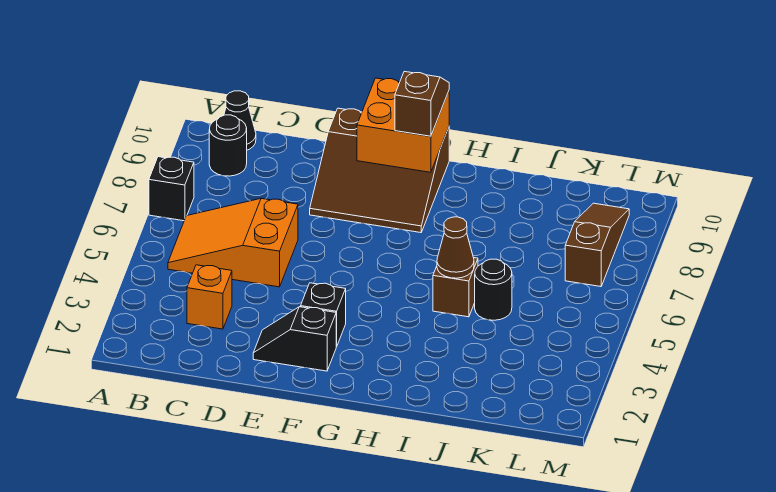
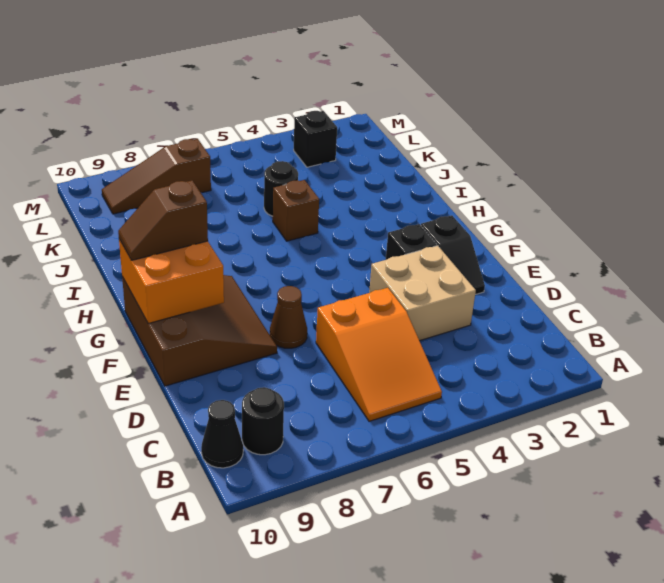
black brick A7 level 1 -> black brick L3 level 1
orange brick C3 level 1 -> none
none -> tan brick D3:E4 level 1
brown cone I5 level 2 -> brown cone E7 level 1

